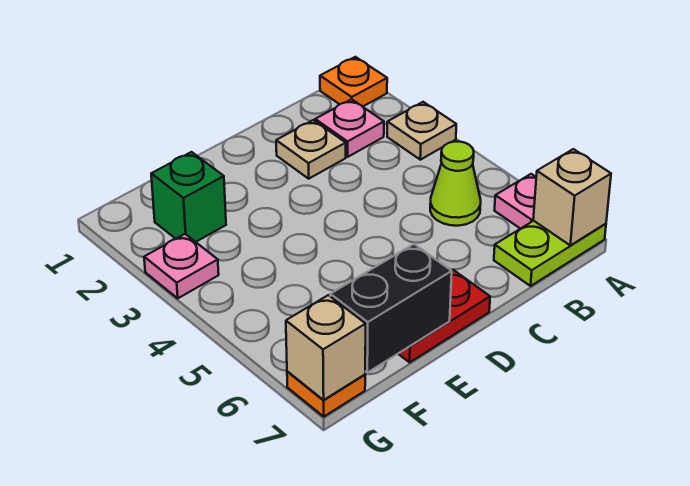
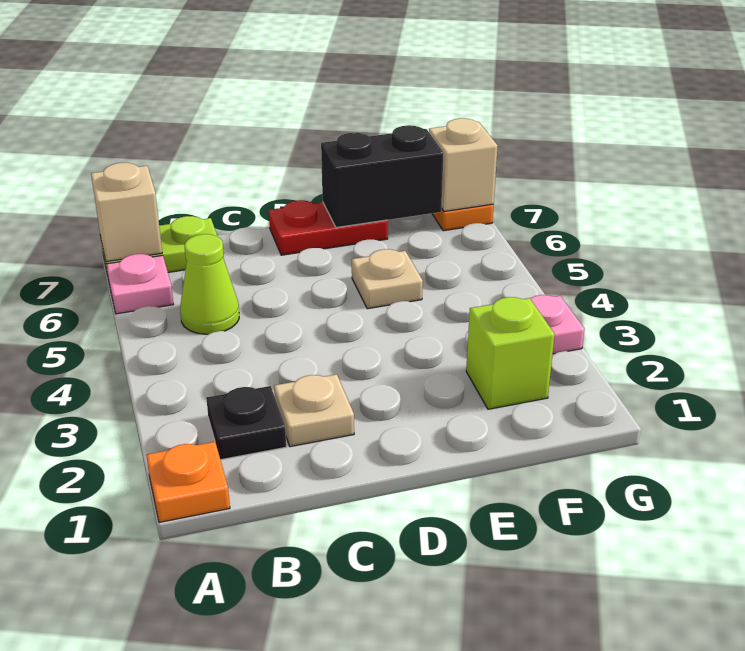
tan plate A3 level 1 -> tan plate E5 level 1
pink plate B2 level 1 -> black plate B2 level 1
green brick F2 level 1 -> lime brick F2 level 1

